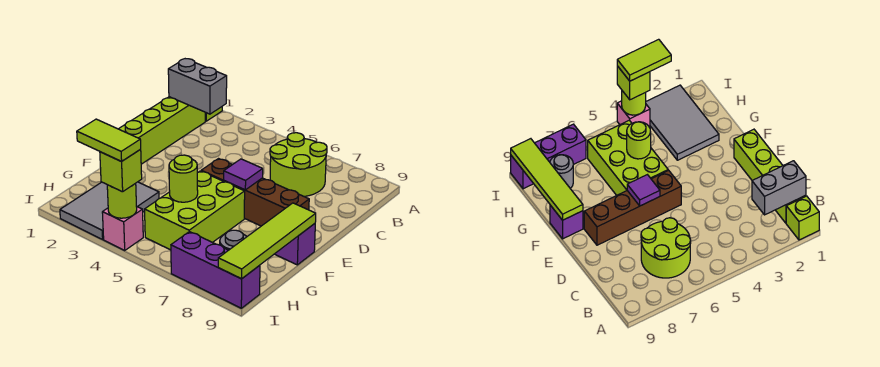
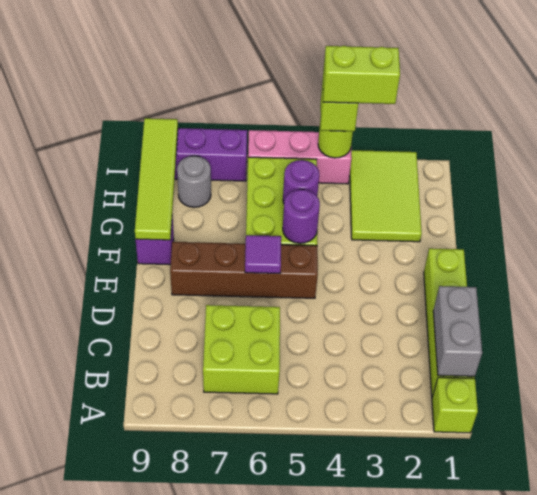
grey brick B1:B2 level 2 -> grey brick B1:C1 level 2
lime round brick B6:C7 level 1 -> lime brick B6:C7 level 1
none -> purple round brick F5 level 2
grey tile G2:I3 level 1 -> lime tile G2:I3 level 1
lime round brick G5 level 2 -> purple round brick G5 level 2
lime tile I3:I4 level 4 -> lime brick I3:I4 level 4
pink brick I4 level 1 -> pink brick I4:I6 level 1

